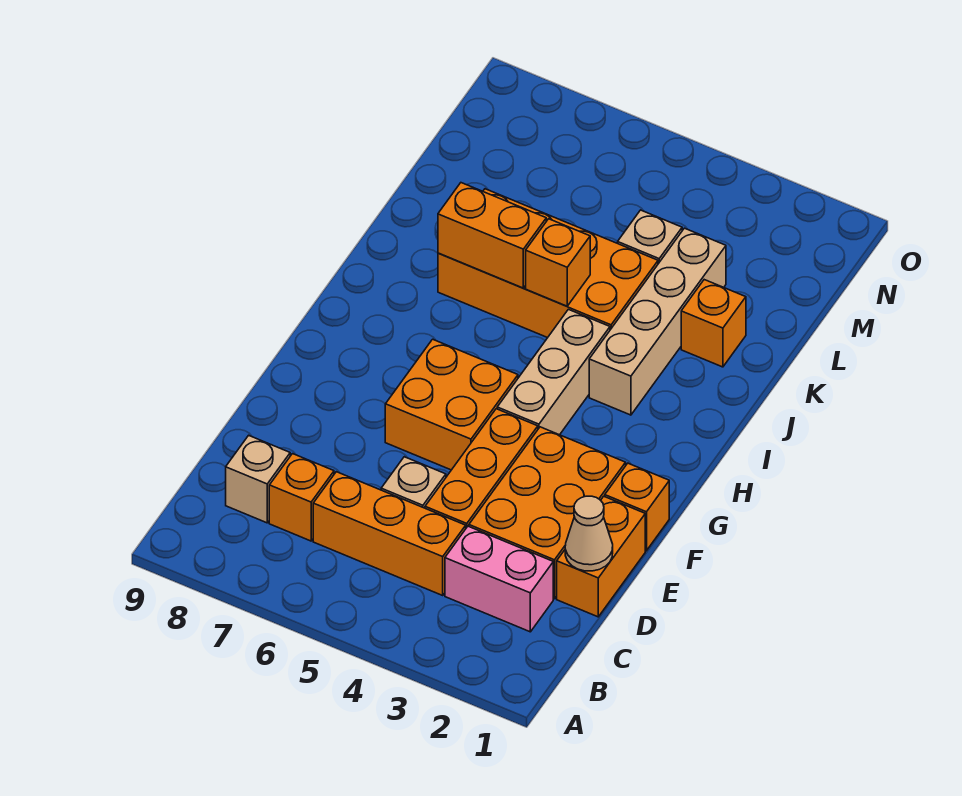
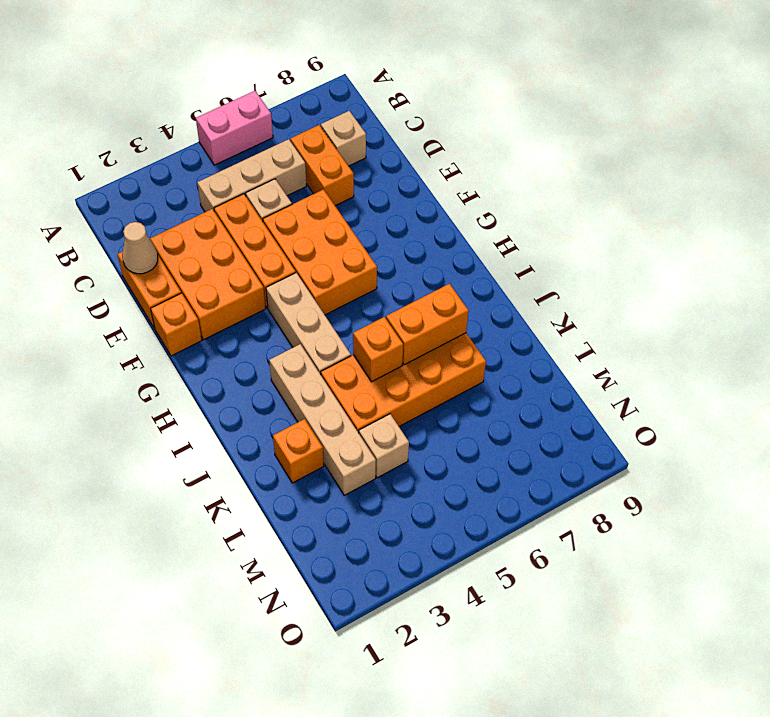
pink brick C2:C3 level 1 -> pink brick A5:A6 level 1
orange brick C4:C6 level 1 -> tan brick C4:C6 level 1
orange brick C7 level 1 -> orange brick C7:D7 level 1
orange brick F5:G6 level 1 -> orange brick E5:G6 level 1

